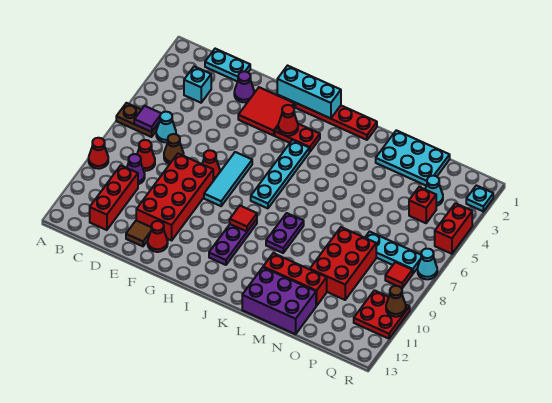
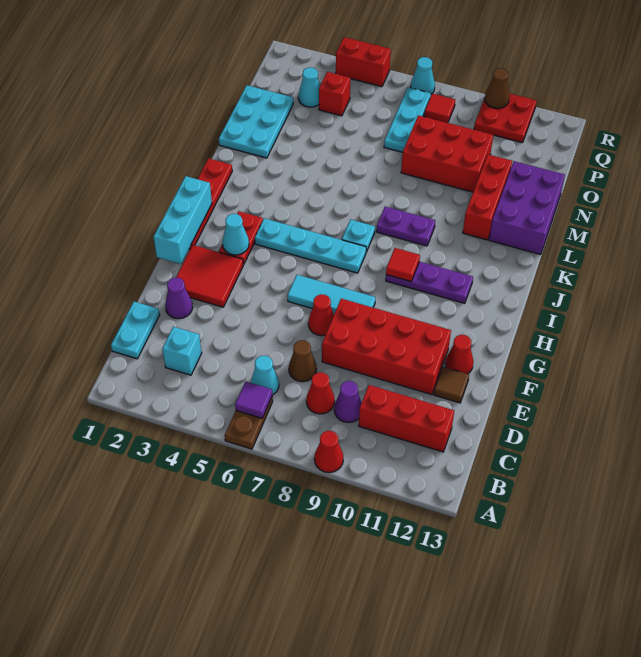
red cone H3 level 2 -> cyan cone H3 level 2
cyan plate R2 level 1 -> cyan plate J7 level 1

